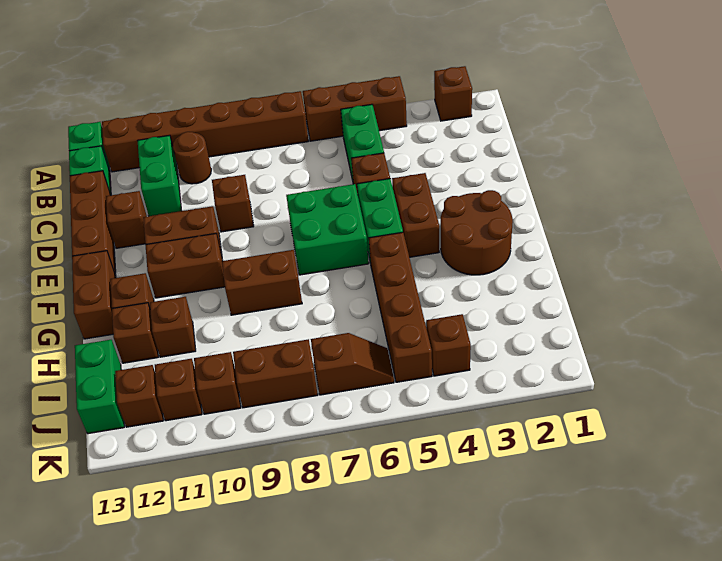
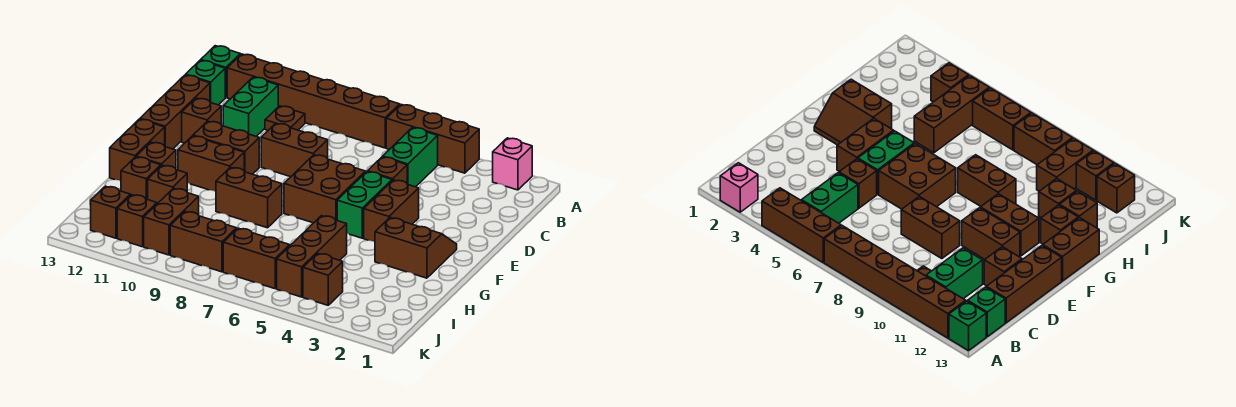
brown brick A2 level 1 -> pink brick A2 level 1
brown round brick B10 level 1 -> brown plate B10 level 1
brown brick D9 level 1 -> brown brick D8:D9 level 1
green brick E6:F7 level 1 -> brown brick E6:F7 level 1
brown round brick F2:G3 level 1 -> brown slope F2:G3 level 1 top G
brown brick G5:J5 level 1 -> brown brick H5:J5 level 1
green brick I13:J13 level 1 -> none
brown slope J6:J7 level 1 top 7 -> brown brick J6:J7 level 1
brown brick J10 level 1 -> brown brick I10:J10 level 1

